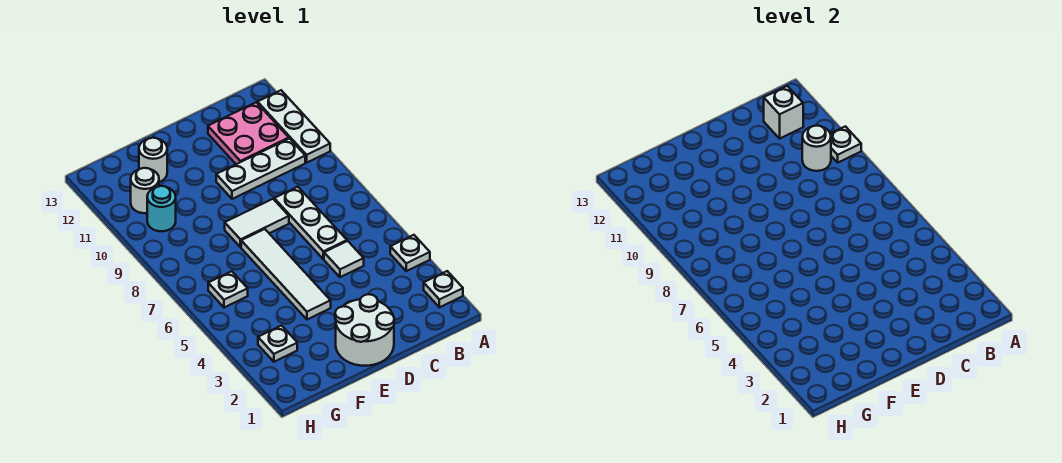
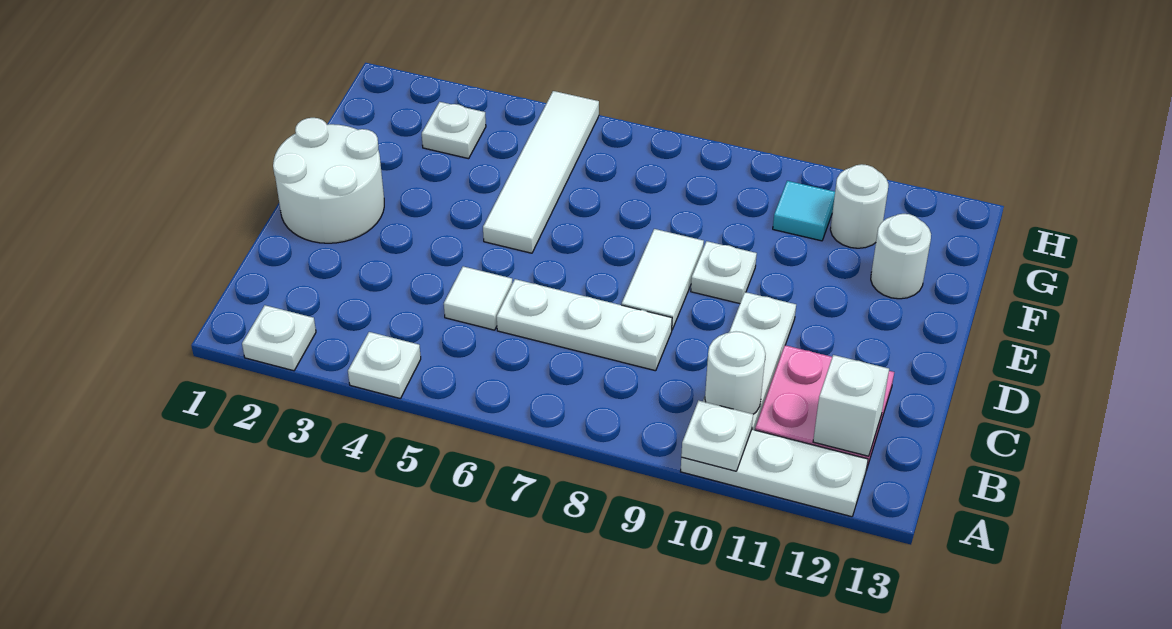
white tile E4:E7 level 1 -> white tile E5:H5 level 1
white plate G6 level 1 -> white plate E9 level 1
cyan round brick G10 level 1 -> cyan tile G10 level 1

